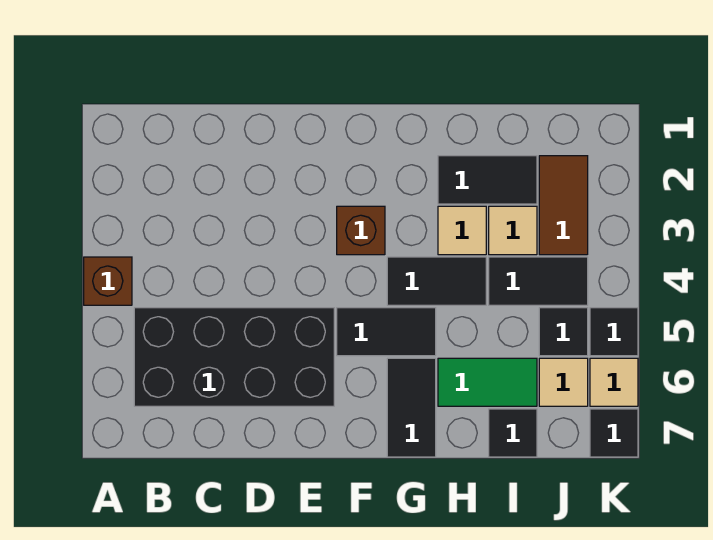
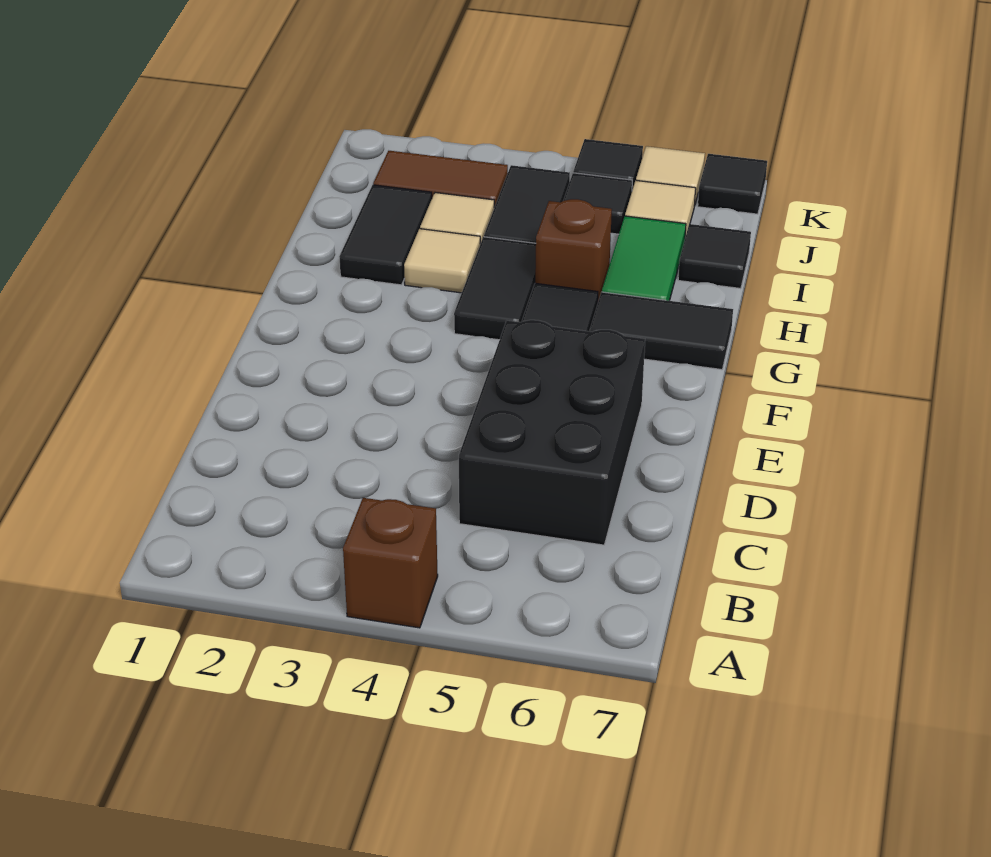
black brick B5:E6 level 1 -> black brick C5:E6 level 1
brown brick F3 level 1 -> brown brick H5 level 1

